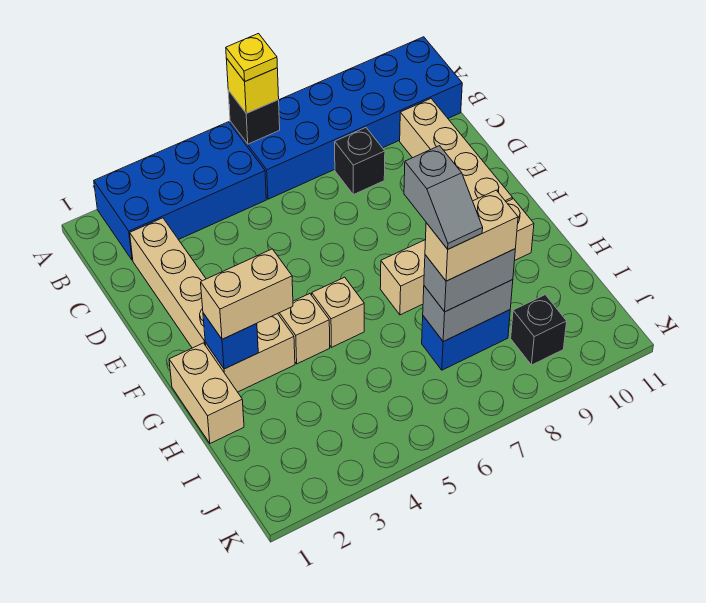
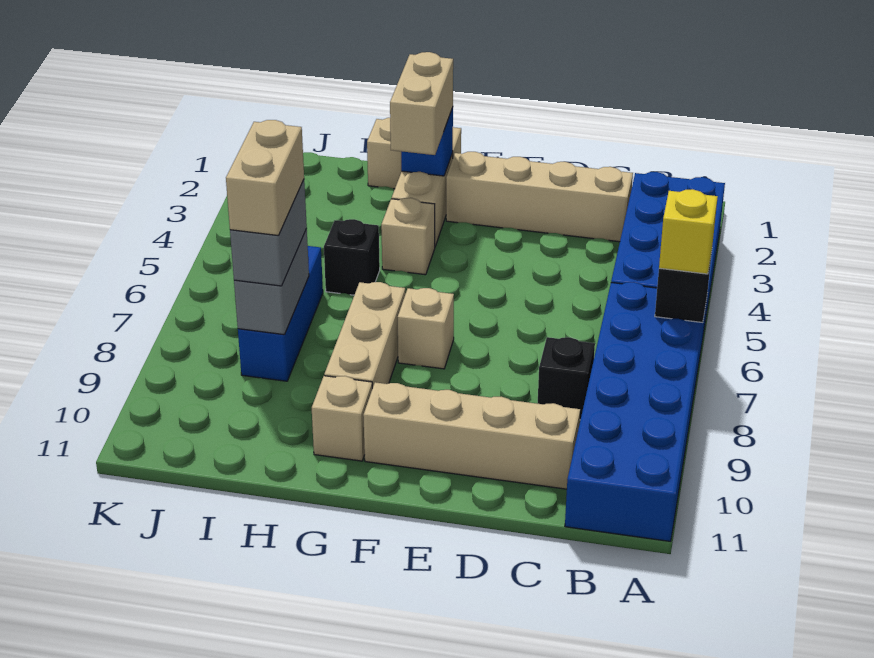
yellow plate A6 level 4 -> none
tan brick G5 level 1 -> tan brick F7 level 1
grey slope H7:I7 level 5 top H -> none
blue brick I7:I8 level 1 -> blue brick I6:I8 level 1
black brick J9 level 1 -> black brick H5 level 1

